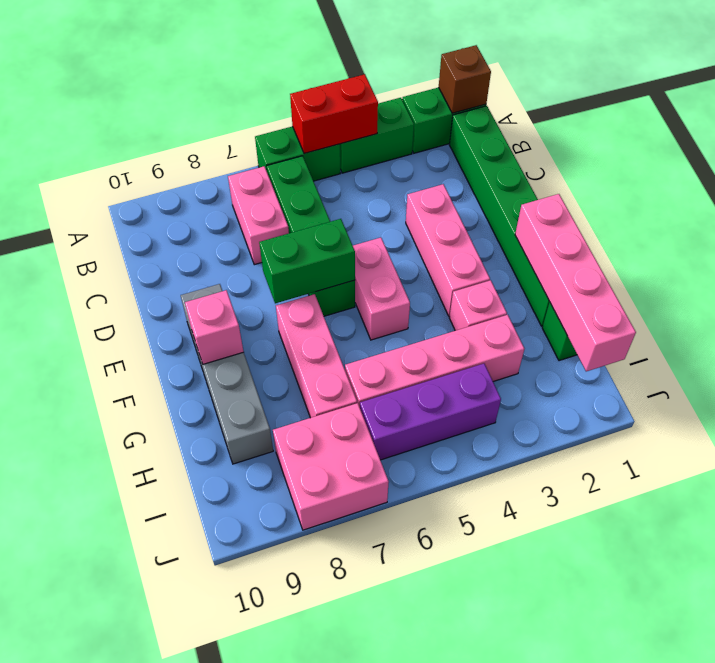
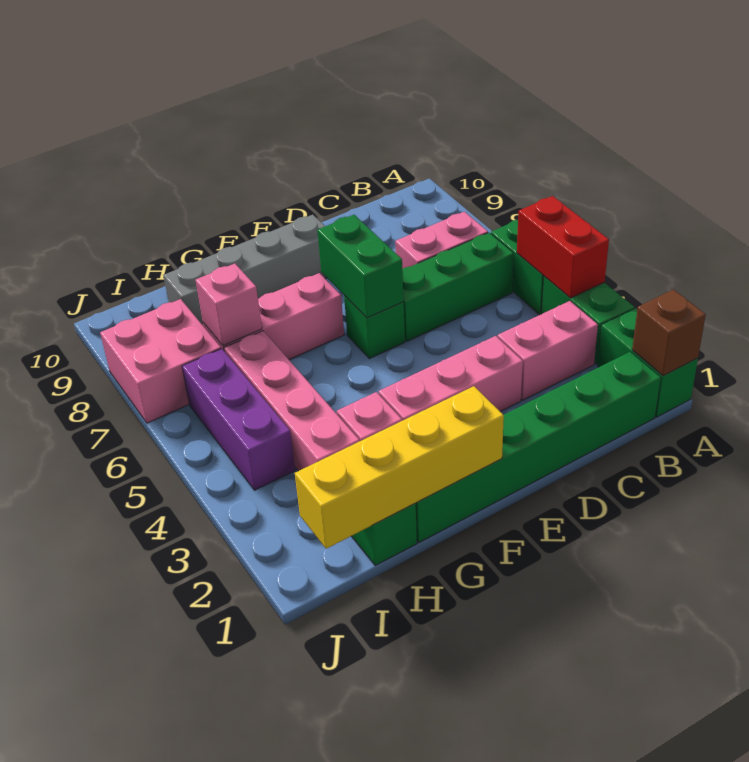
pink brick E5:F5 level 1 -> pink brick B3:C3 level 1
pink brick F1:I1 level 2 -> yellow brick F1:I1 level 2
pink brick F9 level 2 -> pink brick H7 level 2

